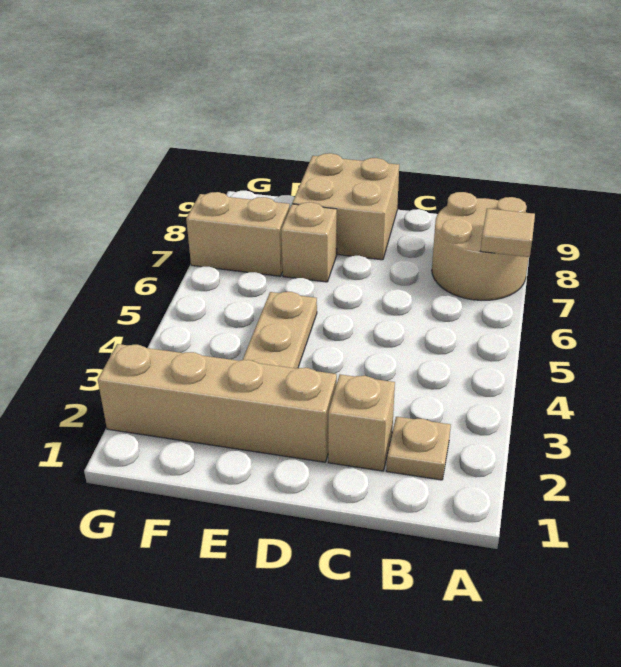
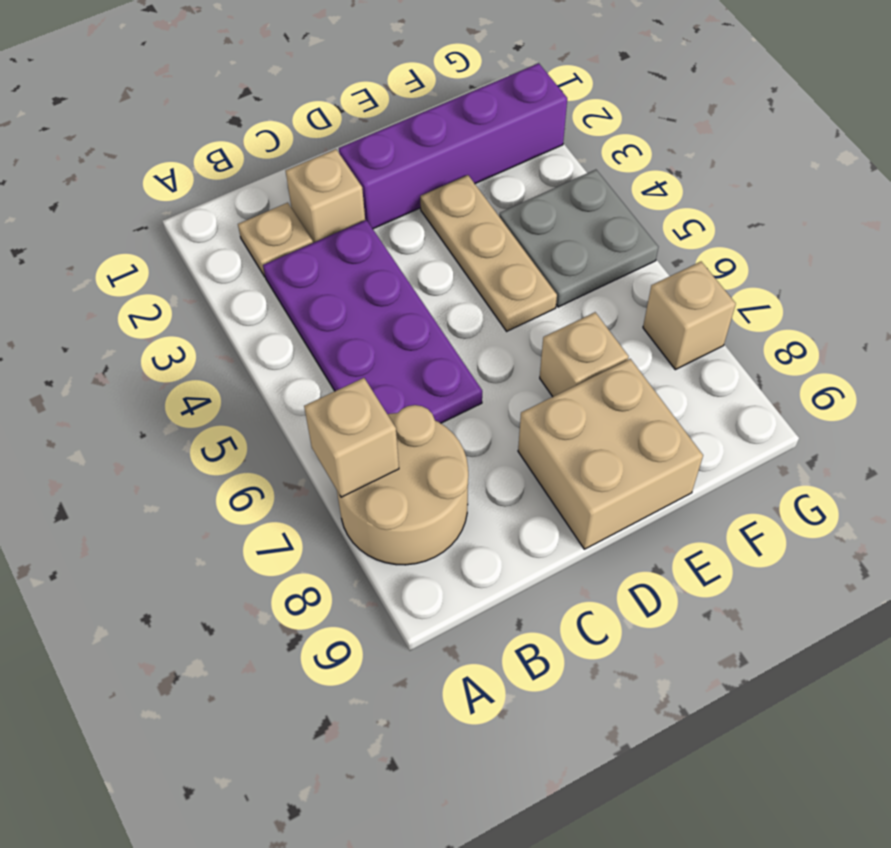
tan tile A7 level 2 -> tan brick A7 level 2
none -> purple plate B3:C6 level 1
tan brick D2:G2 level 1 -> purple brick D2:G2 level 1
none -> grey plate F4:G5 level 1
tan brick F7:G7 level 1 -> tan brick G7 level 1

